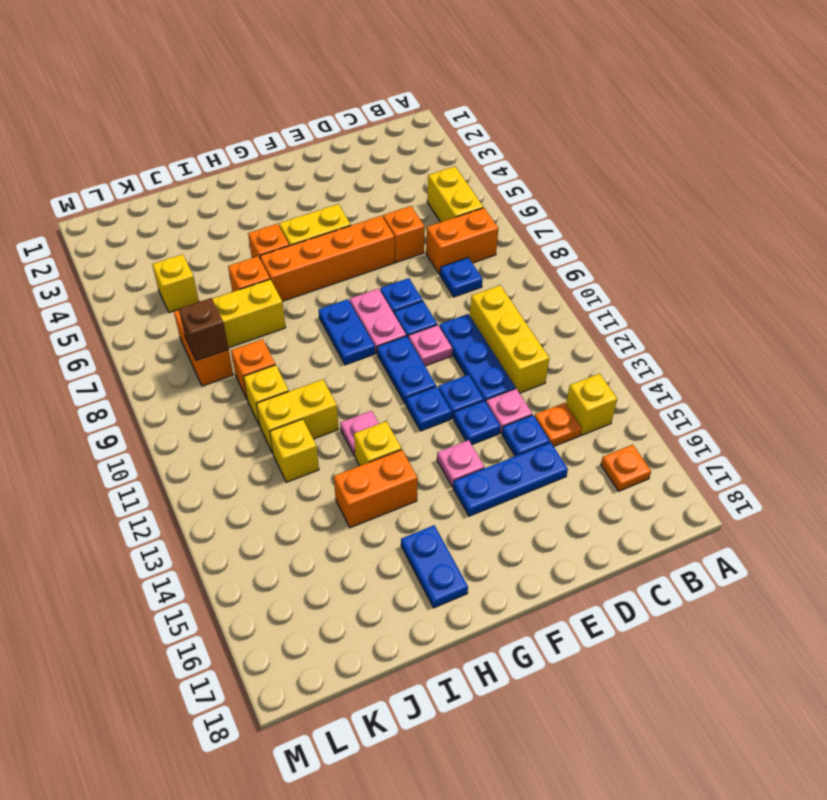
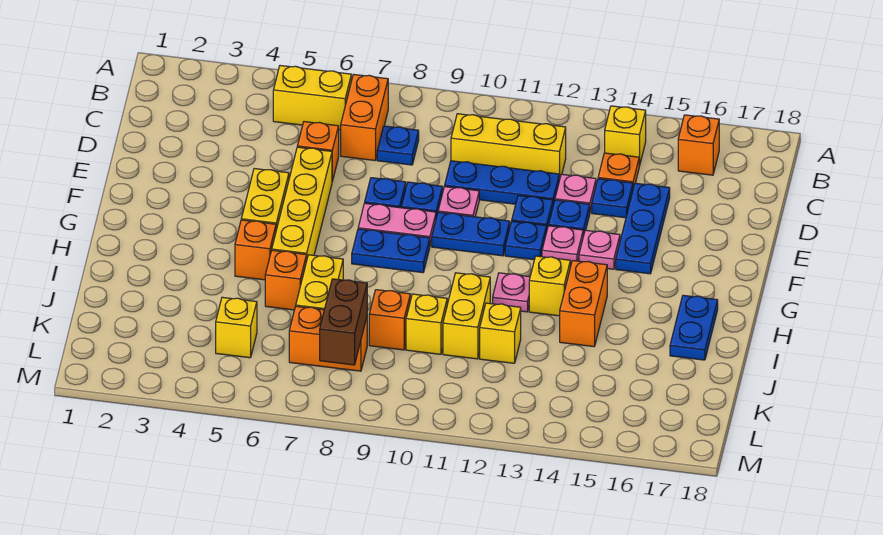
orange plate B16 level 1 -> orange brick B16 level 1
orange brick E6:H6 level 1 -> yellow brick E6:H6 level 1
none -> pink plate F13 level 1
blue plate H16:H17 level 1 -> blue plate H17:I17 level 1
brown brick K8 level 2 -> brown brick K8:L8 level 2

